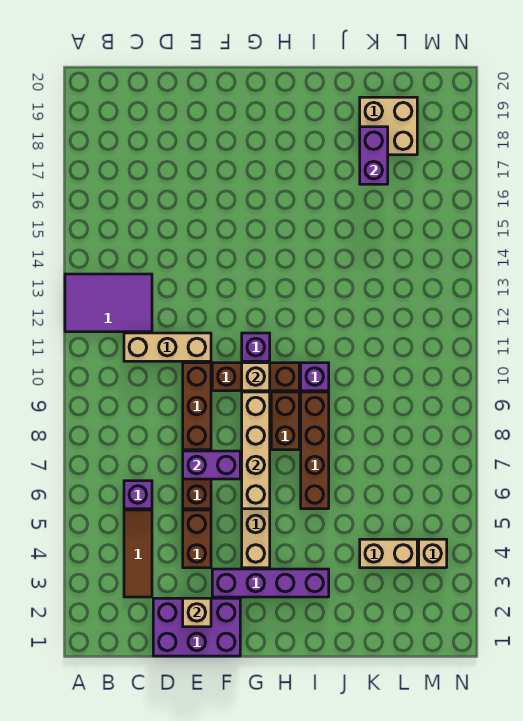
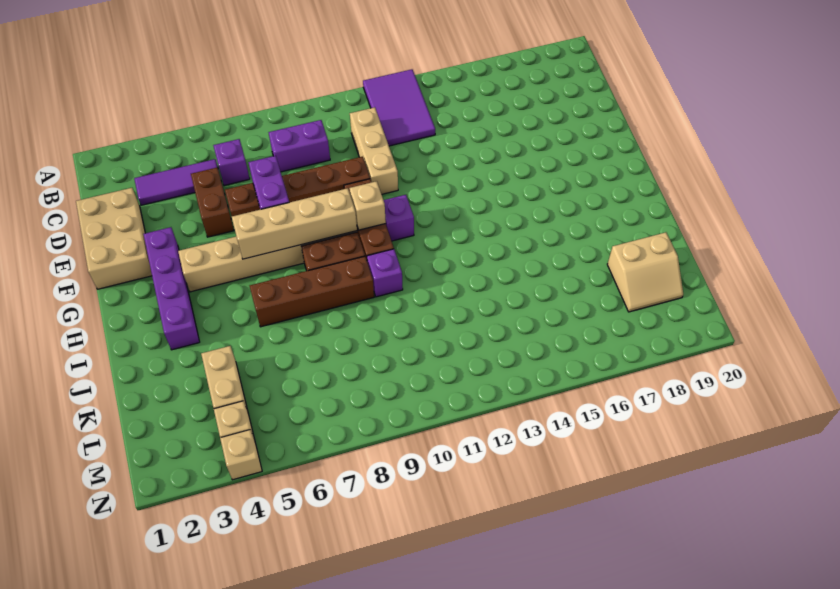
brown tile C3:C5 level 1 -> purple tile C3:C5 level 1
purple brick D1:F2 level 1 -> tan brick D1:F2 level 1
tan brick E2 level 2 -> tan brick N4 level 1
brown brick E4:E5 level 1 -> brown brick D5:E5 level 1
purple brick K17:K18 level 2 -> purple brick C8:C9 level 1
tan brick K18:L19 level 1 -> tan slope K18:L19 level 1 top K

